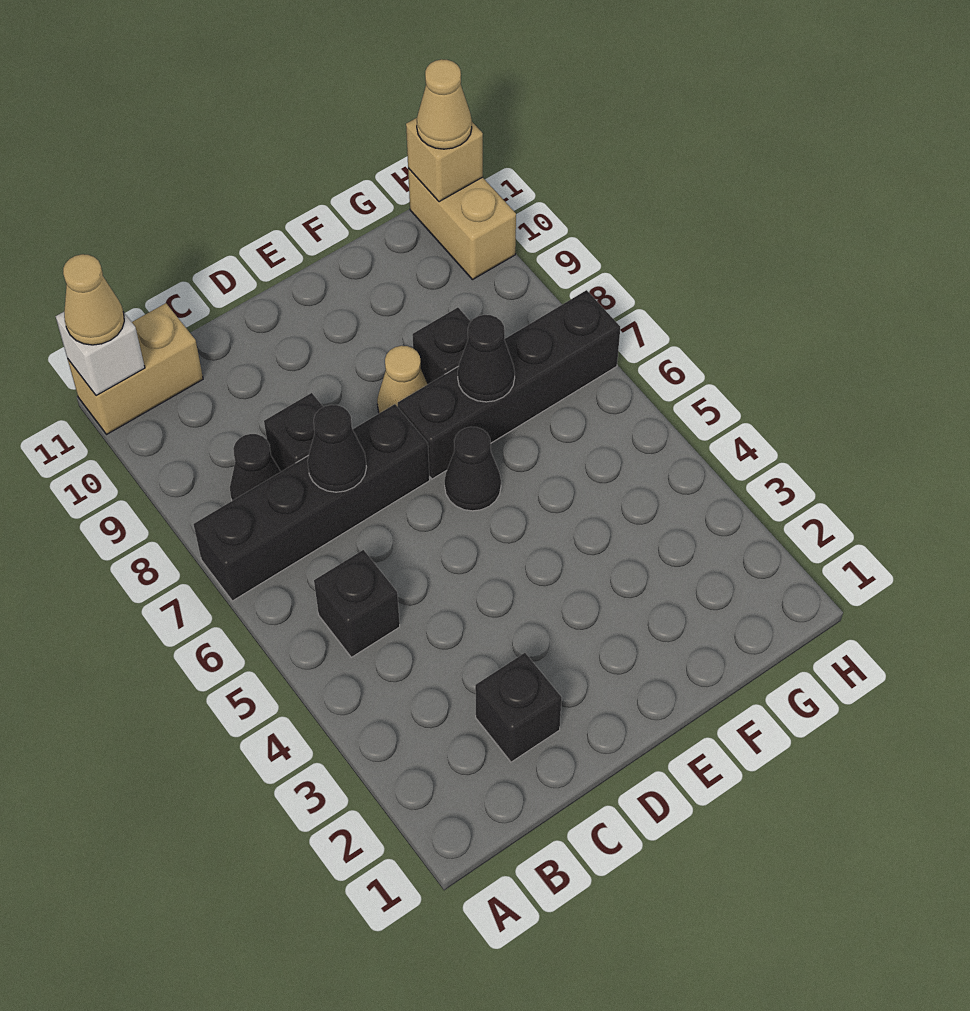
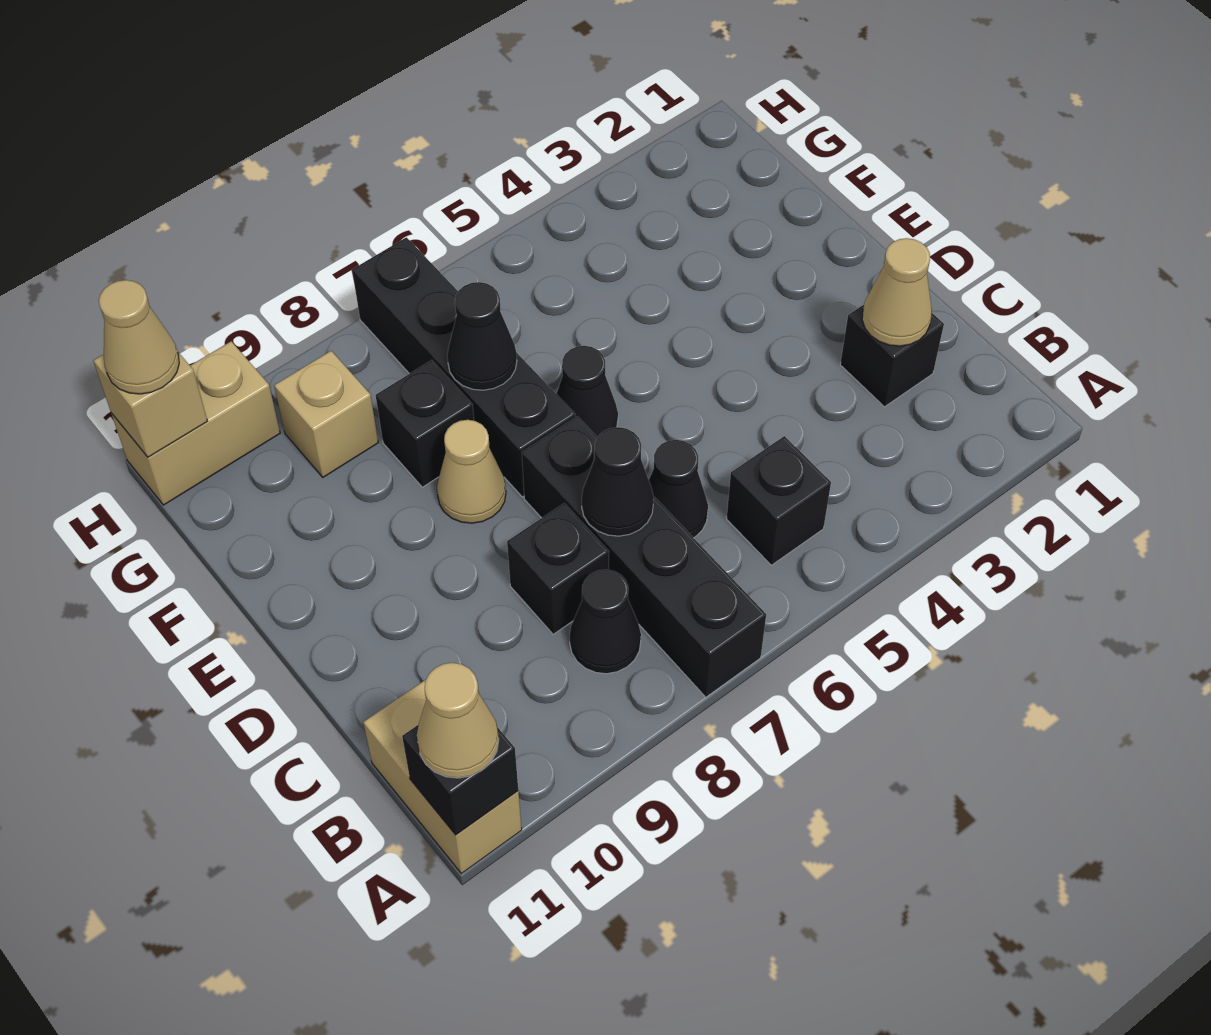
white brick A11 level 2 -> black brick A11 level 2
none -> tan cone C2 level 2
none -> black cone C6 level 1
none -> tan brick G9 level 1

